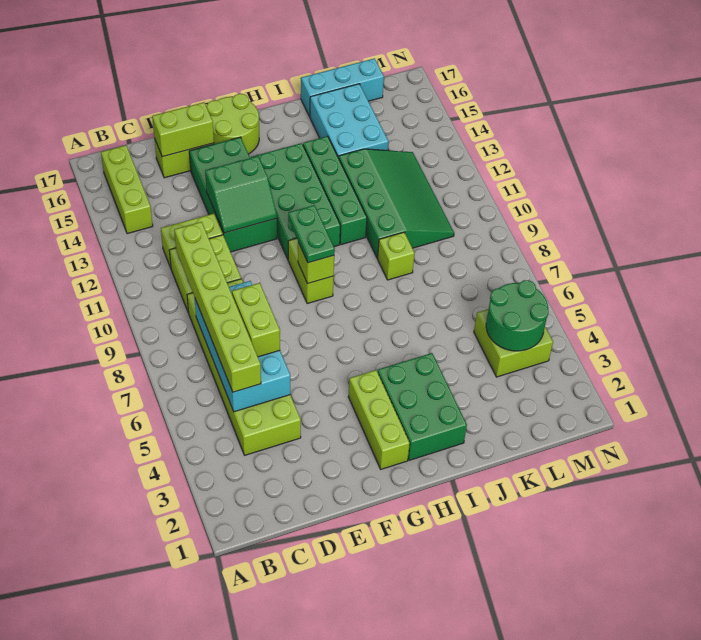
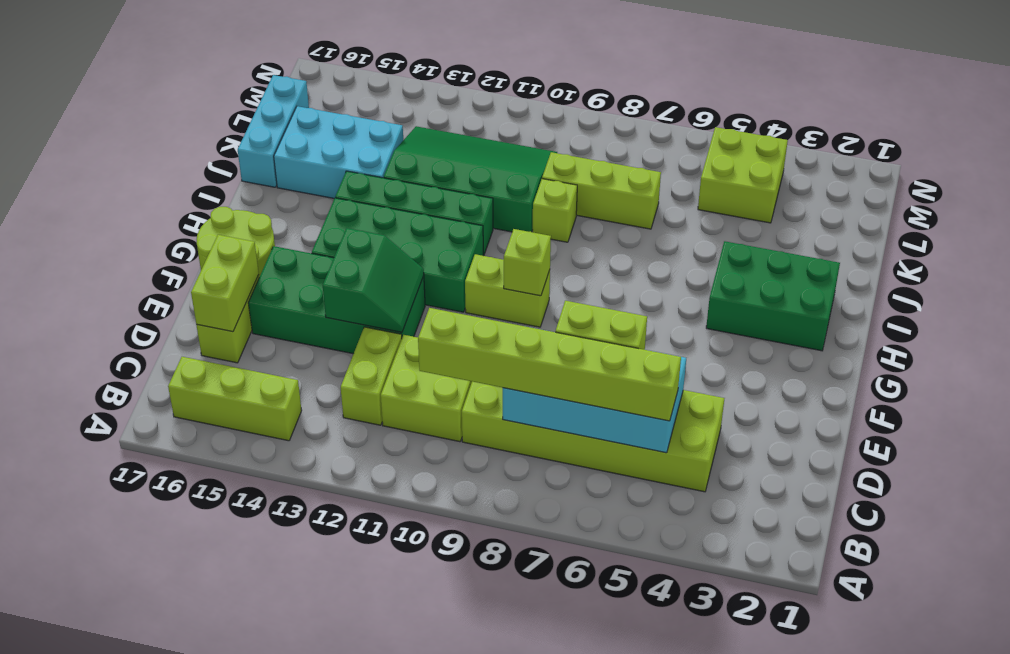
lime brick G2:G4 level 1 -> lime brick K7:K9 level 1
green plate G9:G10 level 3 -> none
green round brick L4:M5 level 2 -> none

